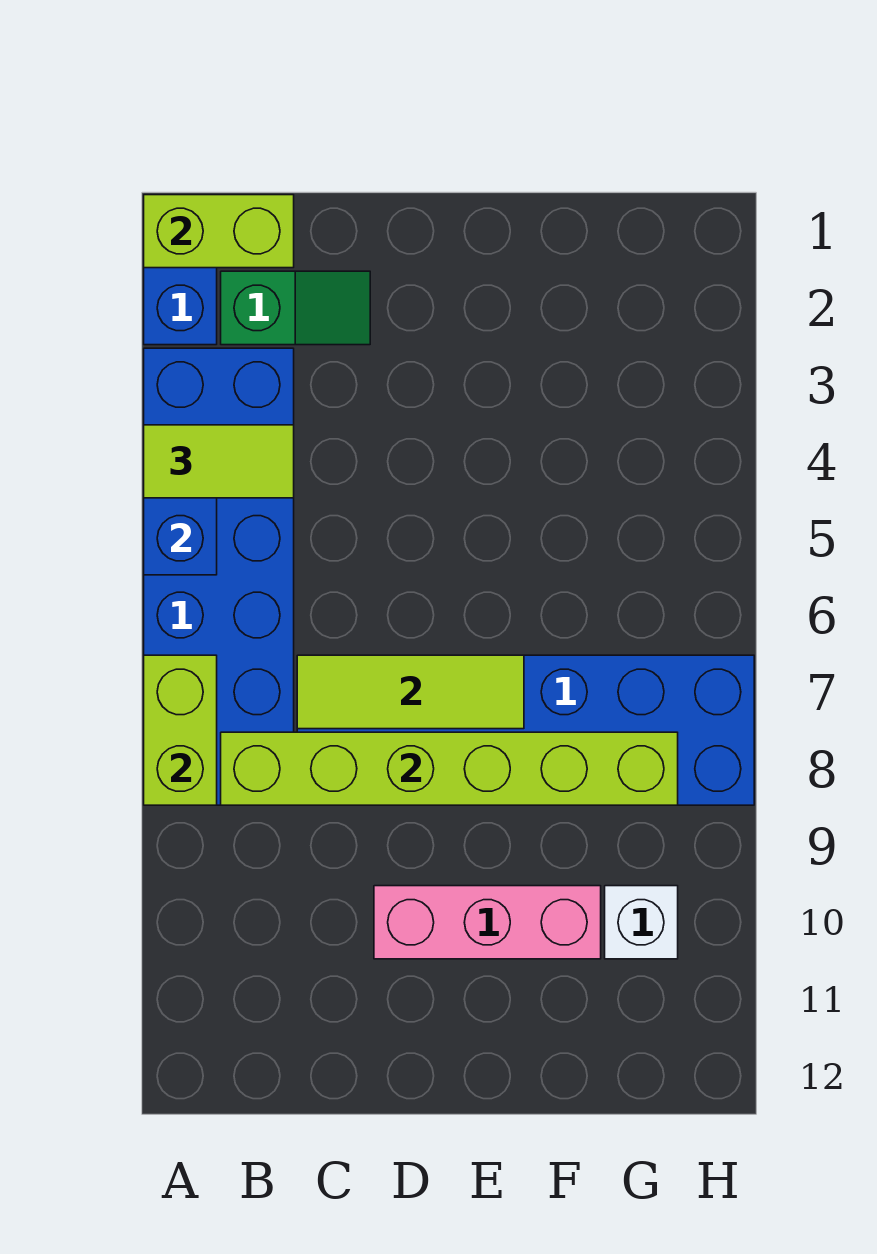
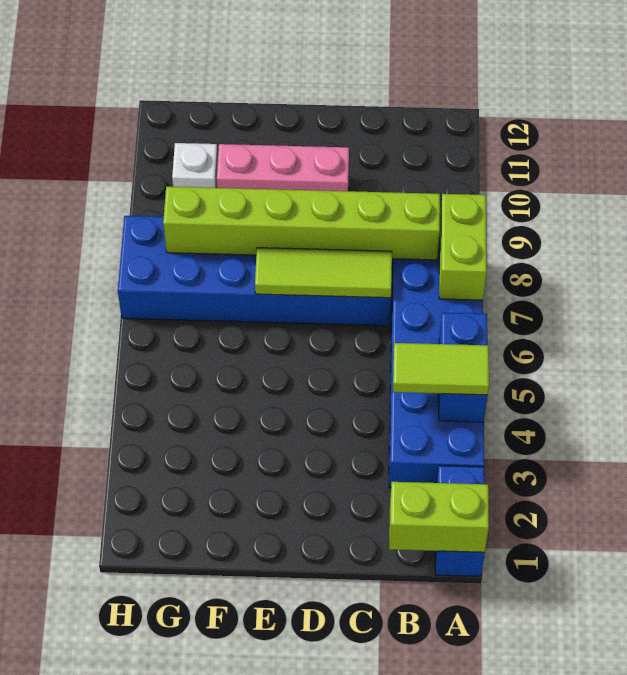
green slope B2:C2 level 1 top B -> none

